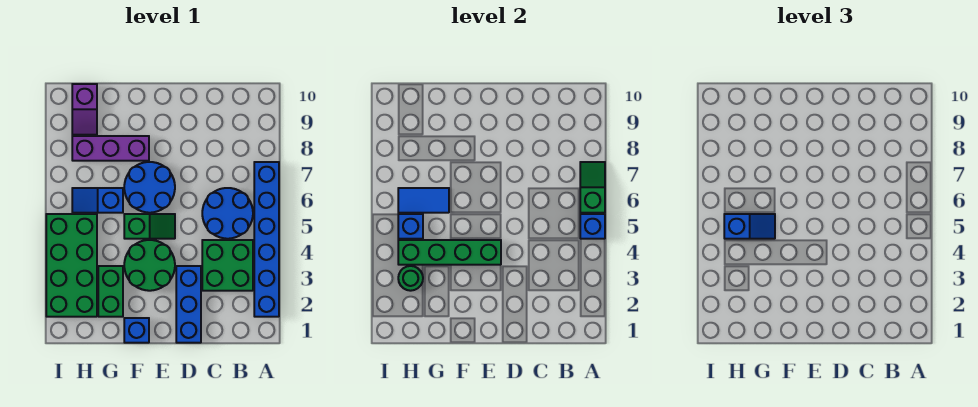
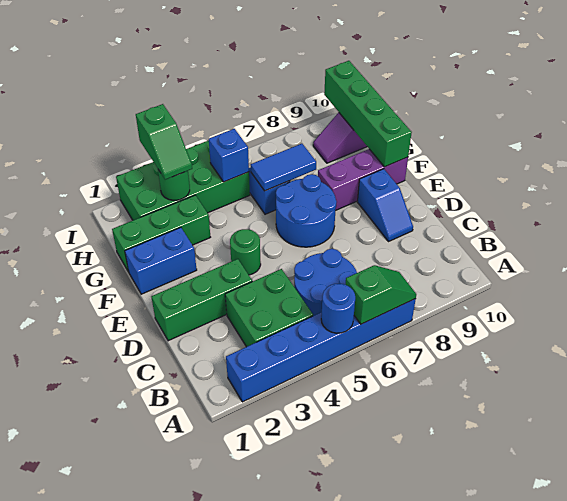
blue brick A5 level 2 -> blue round brick A5 level 2
blue brick D1:D3 level 1 -> green brick D1:D3 level 1
green round brick E3:F4 level 1 -> green round brick E4 level 1
green brick E4:H4 level 2 -> green brick F10:I10 level 2
green slope E5:F5 level 1 top F -> green slope H3:I3 level 3 top I
blue brick F1 level 1 -> blue brick F1:F2 level 1
purple brick F8:H8 level 1 -> purple brick F8:F10 level 1
green brick G2:G3 level 1 -> green brick G1:G3 level 1
blue slope G5:H5 level 3 top H -> blue slope D9:E9 level 1 top E
blue tile G6:H6 level 2 -> blue tile G6:G7 level 2

